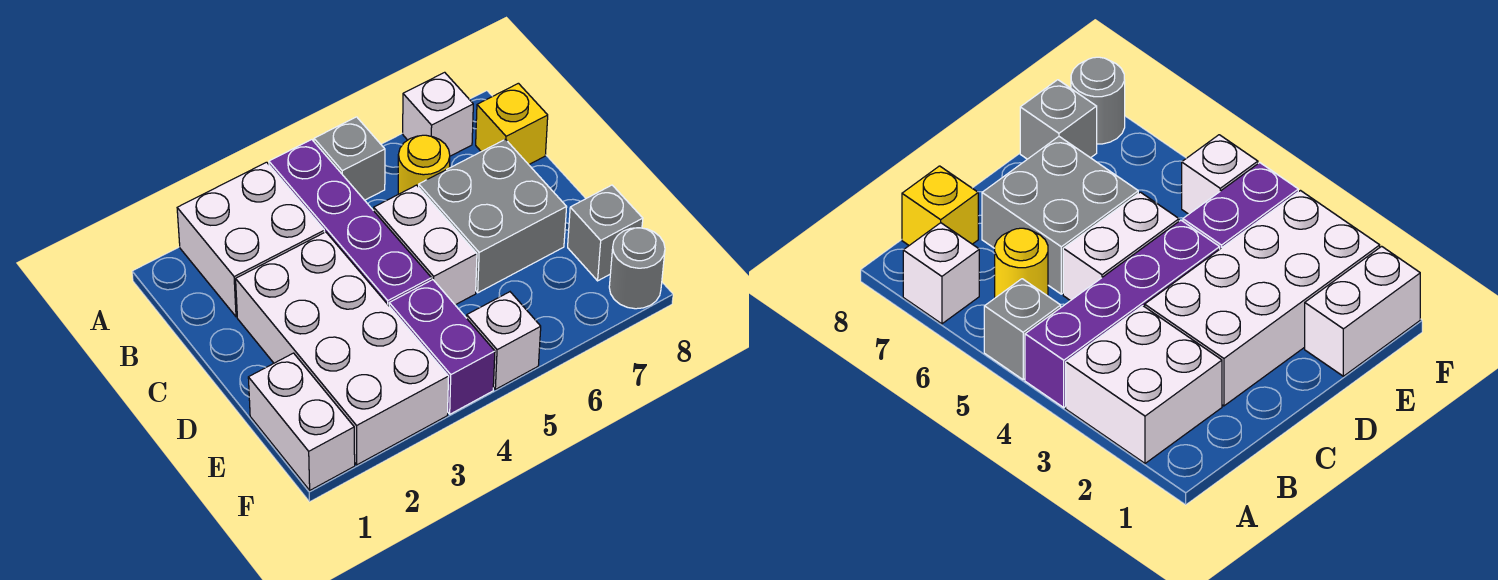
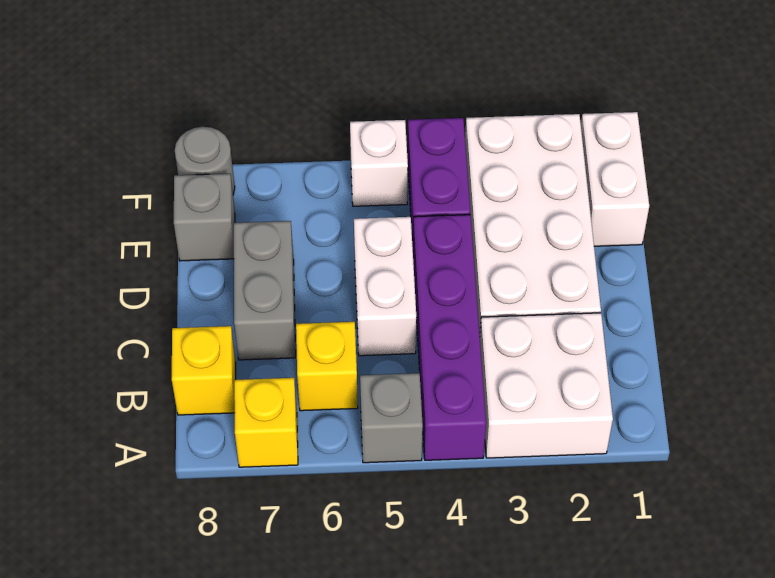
white brick A7 level 1 -> yellow brick A7 level 1
yellow round brick B6 level 1 -> yellow brick B6 level 1
grey brick C6:D7 level 1 -> grey brick C7:D7 level 1

